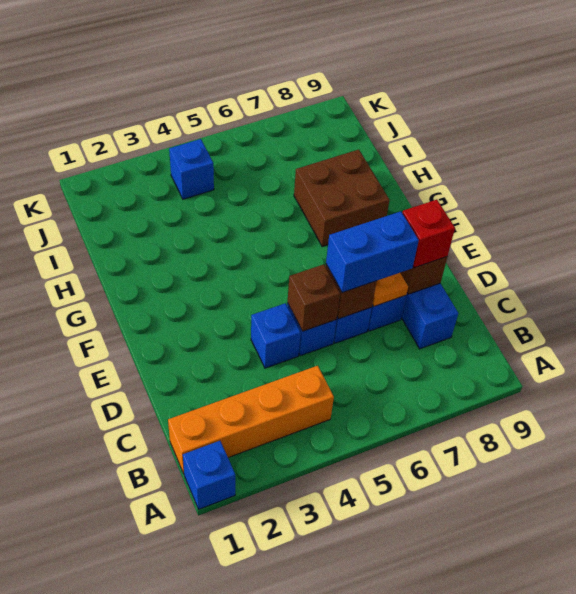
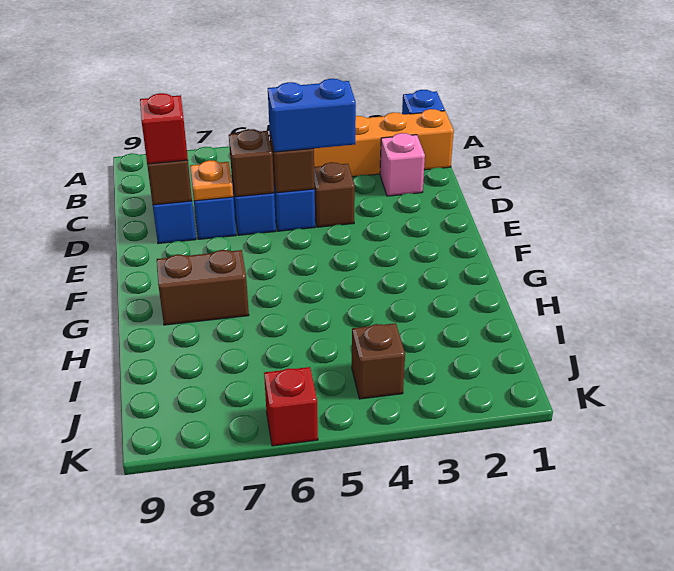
none -> pink brick C2 level 1
blue brick D4 level 1 -> brown brick D4 level 1
blue brick D6:D7 level 3 -> blue brick D4:D5 level 3
brown brick G7:H8 level 1 -> brown brick G7:G8 level 1
blue brick J4 level 1 -> brown brick J4 level 1
none -> red brick K6 level 1

